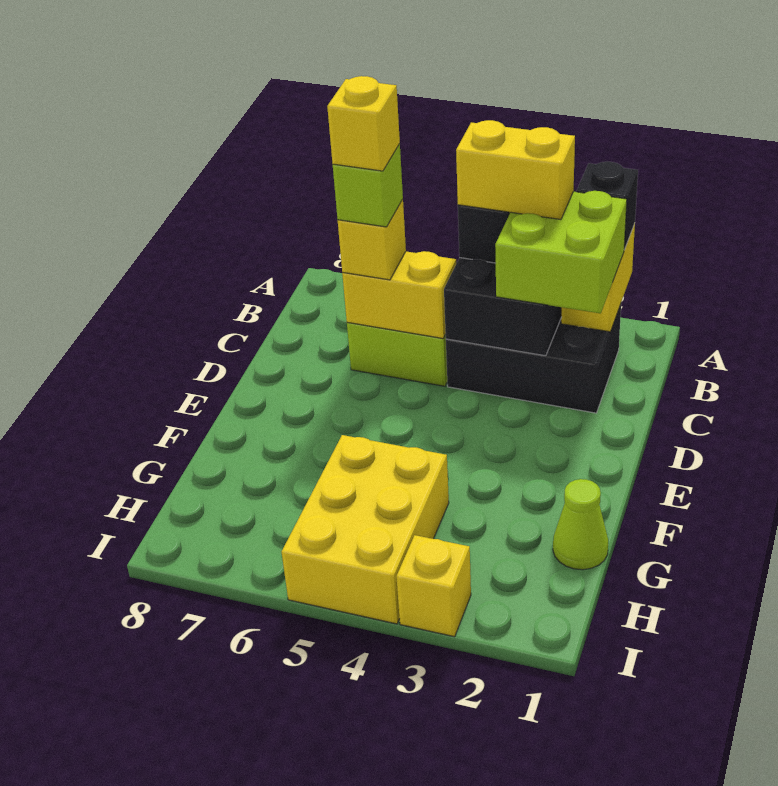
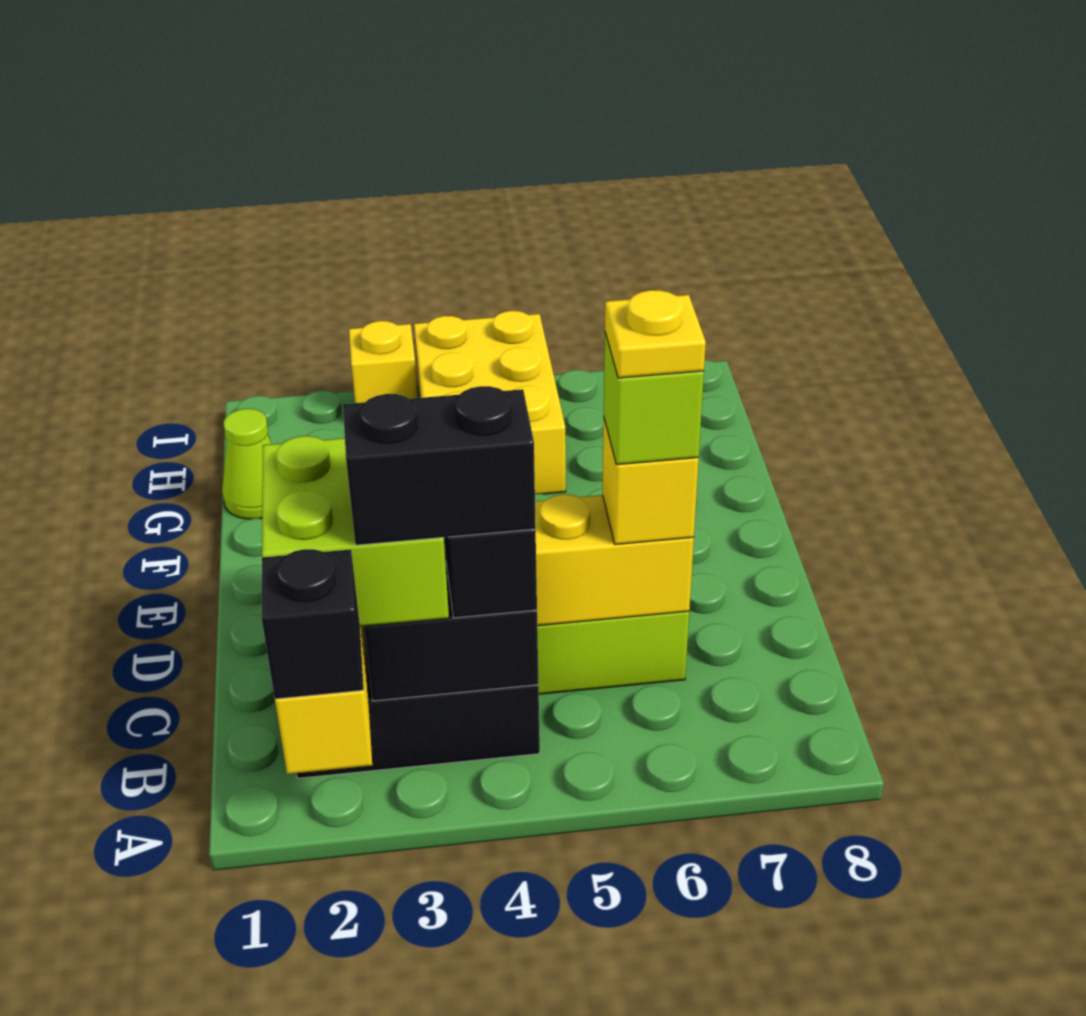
yellow brick B3:B4 level 4 -> black brick B3:B4 level 4
yellow brick C6 level 5 -> yellow plate C6 level 5

